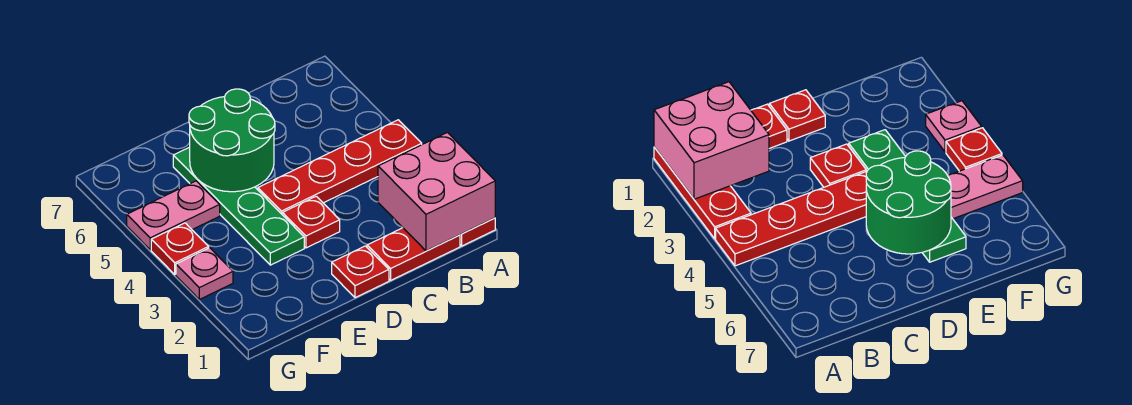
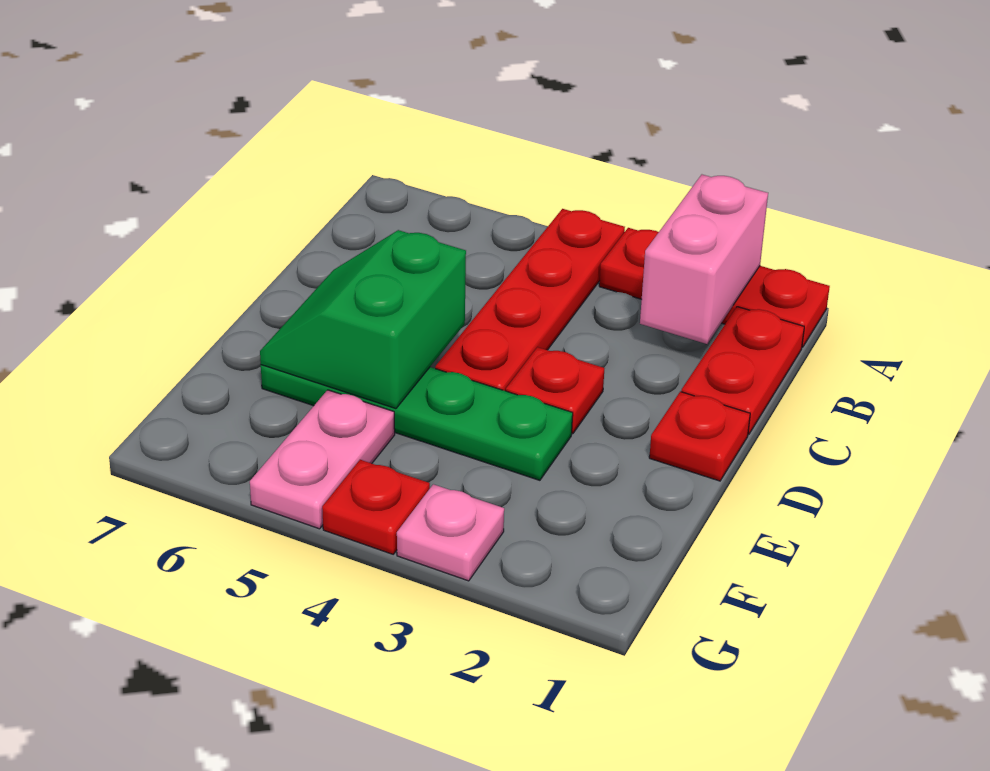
pink brick A1:B2 level 2 -> pink brick A2:B2 level 2
green round brick D5:E6 level 2 -> green slope D5:E6 level 2 top 5

